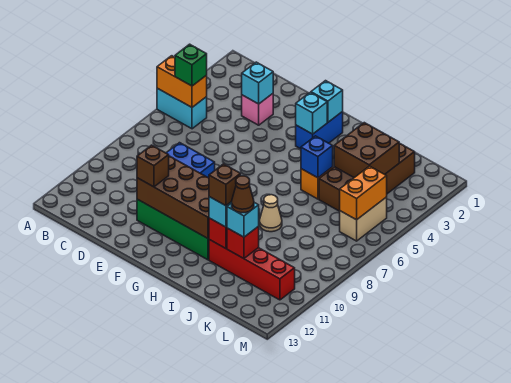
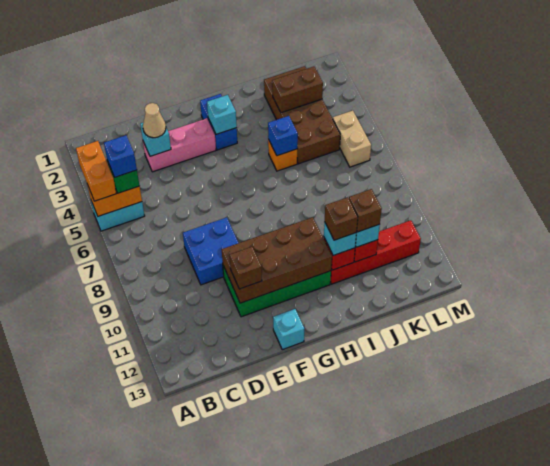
none -> blue brick B5 level 4
pink brick D3 level 1 -> pink brick D3:F3 level 1
cyan brick G2 level 2 -> cyan brick F13 level 1
tan cone I8 level 1 -> tan cone D3 level 3
brown brick J3:K4 level 2 -> brown brick J3:K3 level 2
brown cone J11 level 4 -> brown brick J11 level 4
orange brick L5:L6 level 2 -> orange brick A4:A5 level 3

